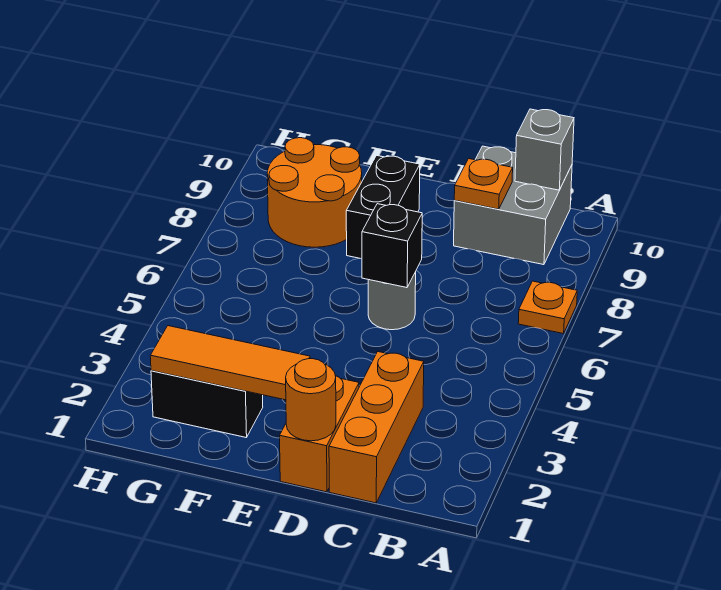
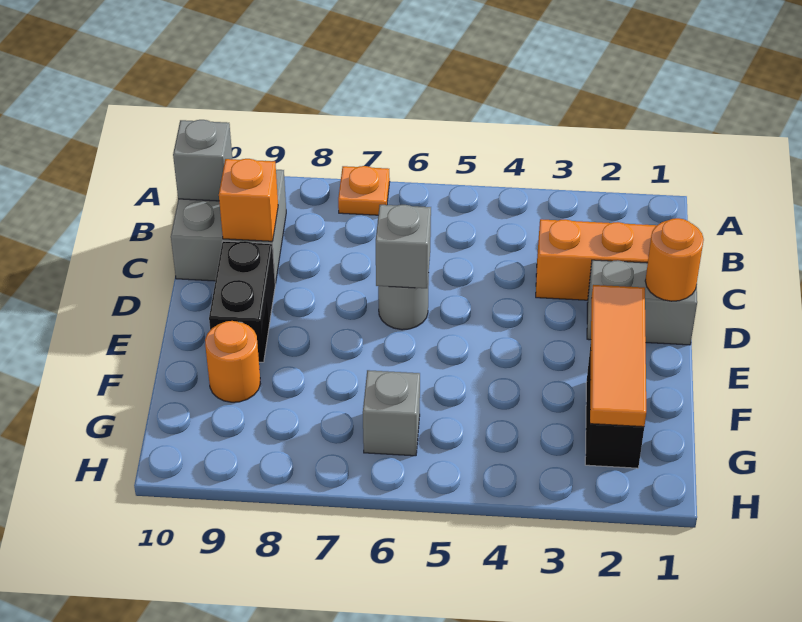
orange plate C9 level 2 -> orange brick C9 level 2
orange brick D1:D2 level 1 -> grey brick D1:D2 level 1
black brick D6 level 2 -> grey brick D6 level 2
black brick E8:E9 level 1 -> black brick D9:E9 level 1
orange round brick F8:G9 level 1 -> orange round brick F9 level 1
none -> grey brick G6 level 1

